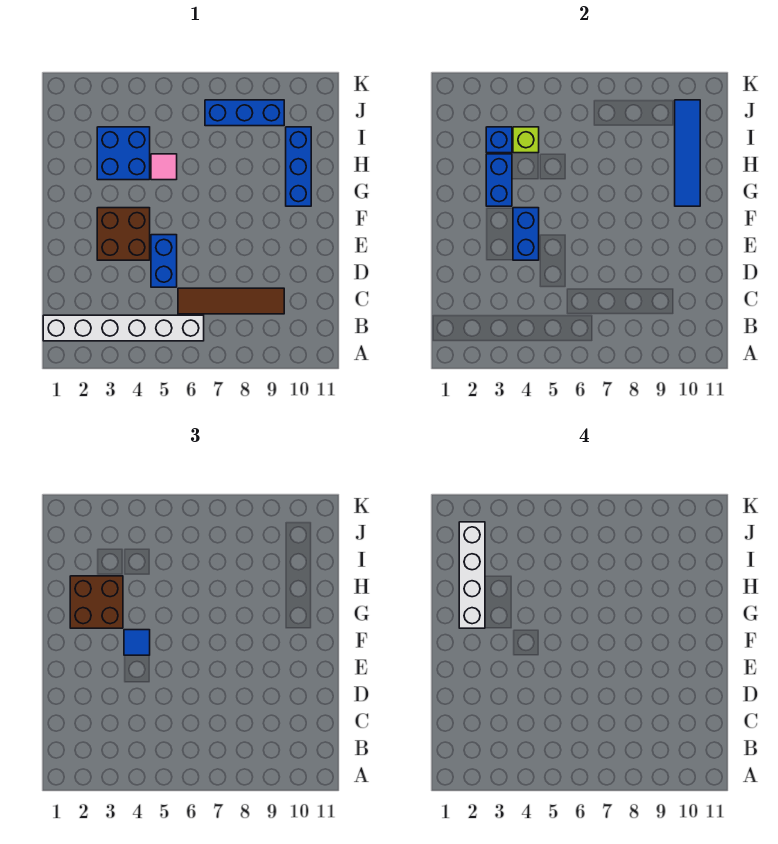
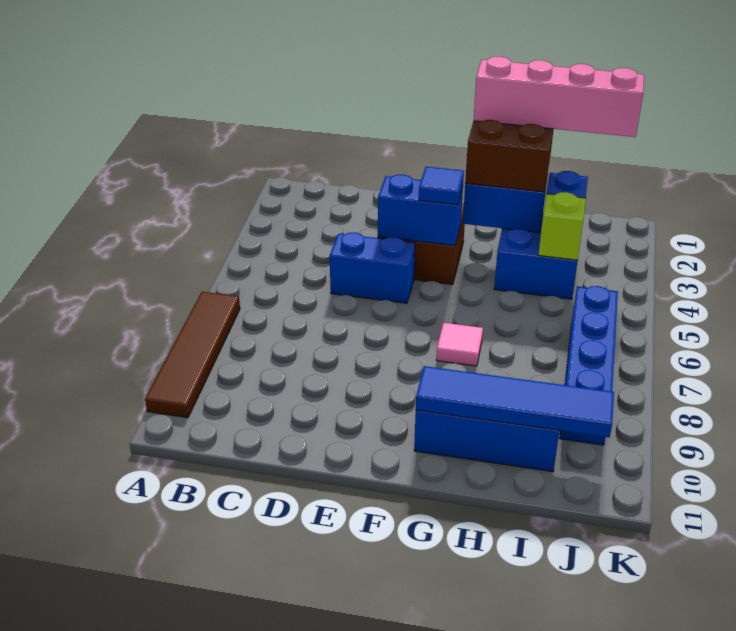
white brick B1:B6 level 1 -> none
brown tile C6:C9 level 1 -> brown tile A7:A10 level 1
white brick G2:J2 level 4 -> pink brick G2:J2 level 4
pink tile H5 level 1 -> pink tile G7 level 1
blue brick J7:J9 level 1 -> blue brick J6:J9 level 1

